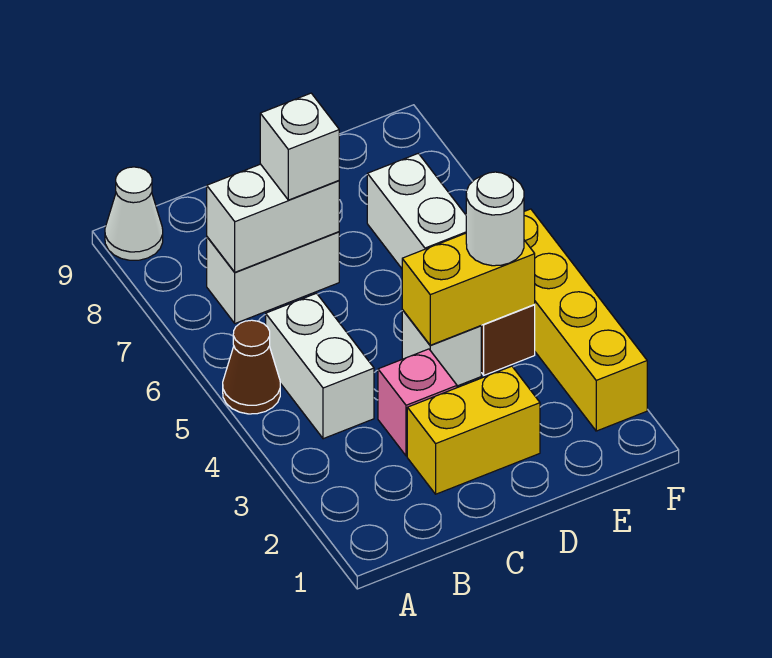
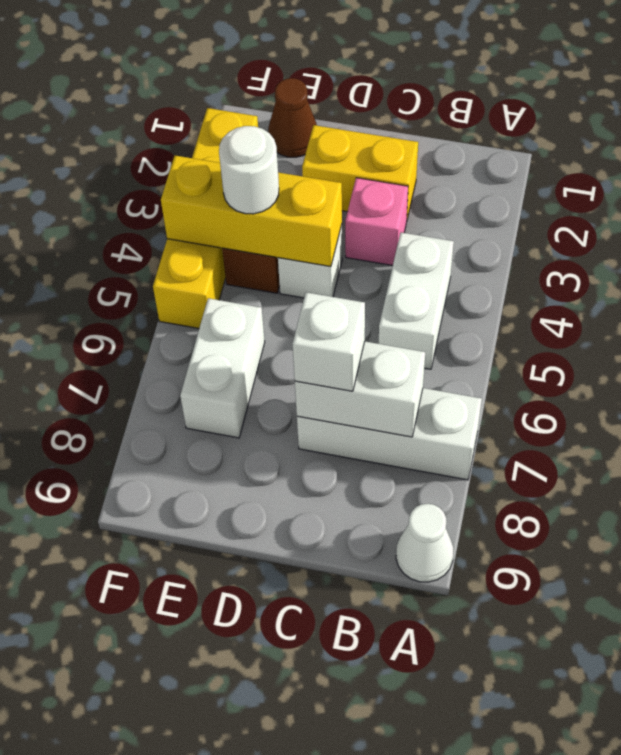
brown cone A5 level 1 -> brown cone E1 level 1
white brick B7:C7 level 1 -> white brick A7:C7 level 1
yellow brick D4:E4 level 2 -> yellow brick D4:F4 level 2

